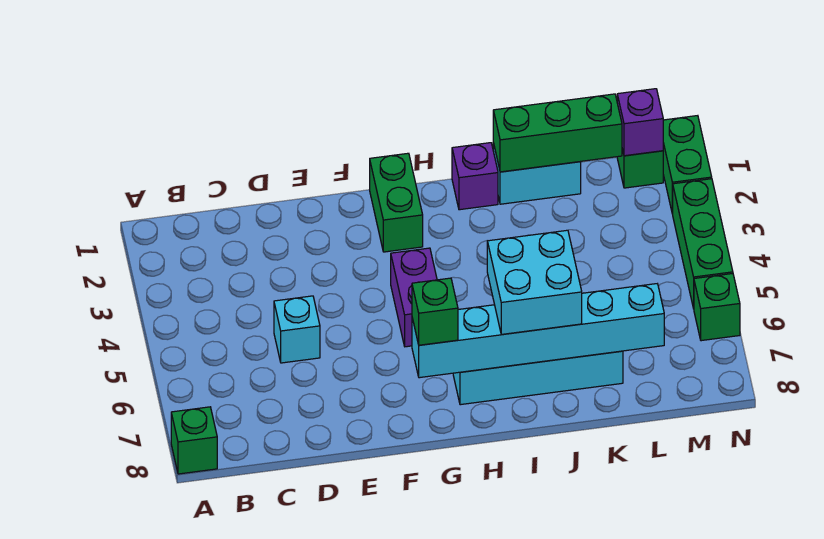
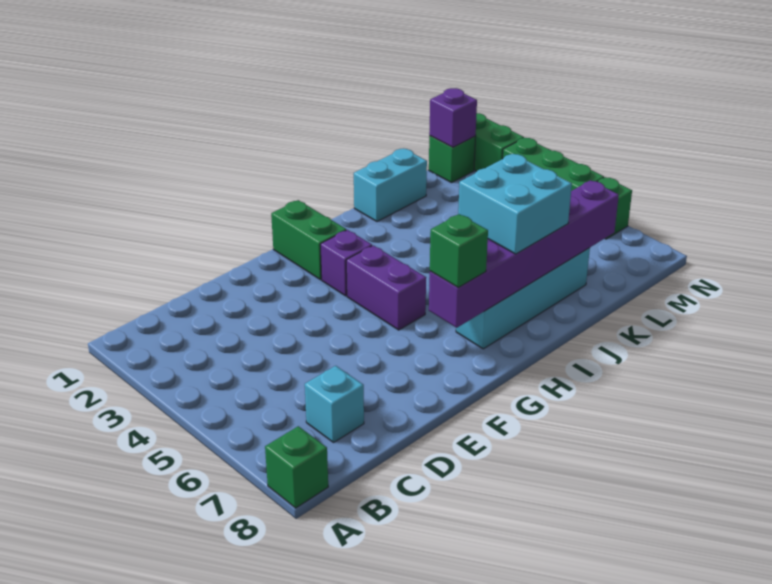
cyan brick D5 level 1 -> cyan brick C7 level 1
cyan brick G7:L7 level 2 -> purple brick G7:L7 level 2
purple brick I1 level 1 -> purple brick G3 level 1
green brick J1:L1 level 2 -> none

